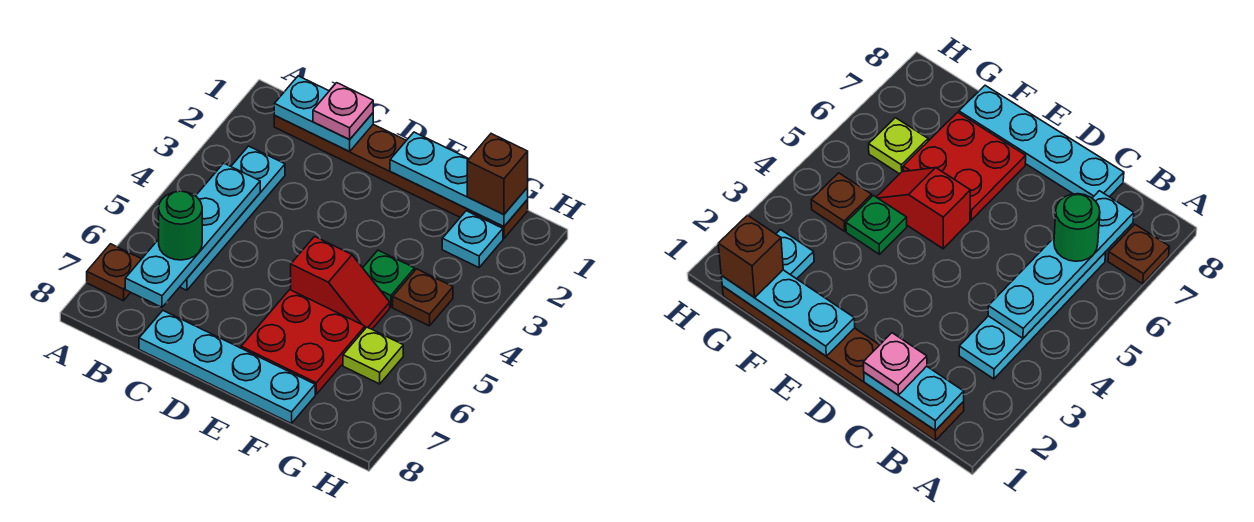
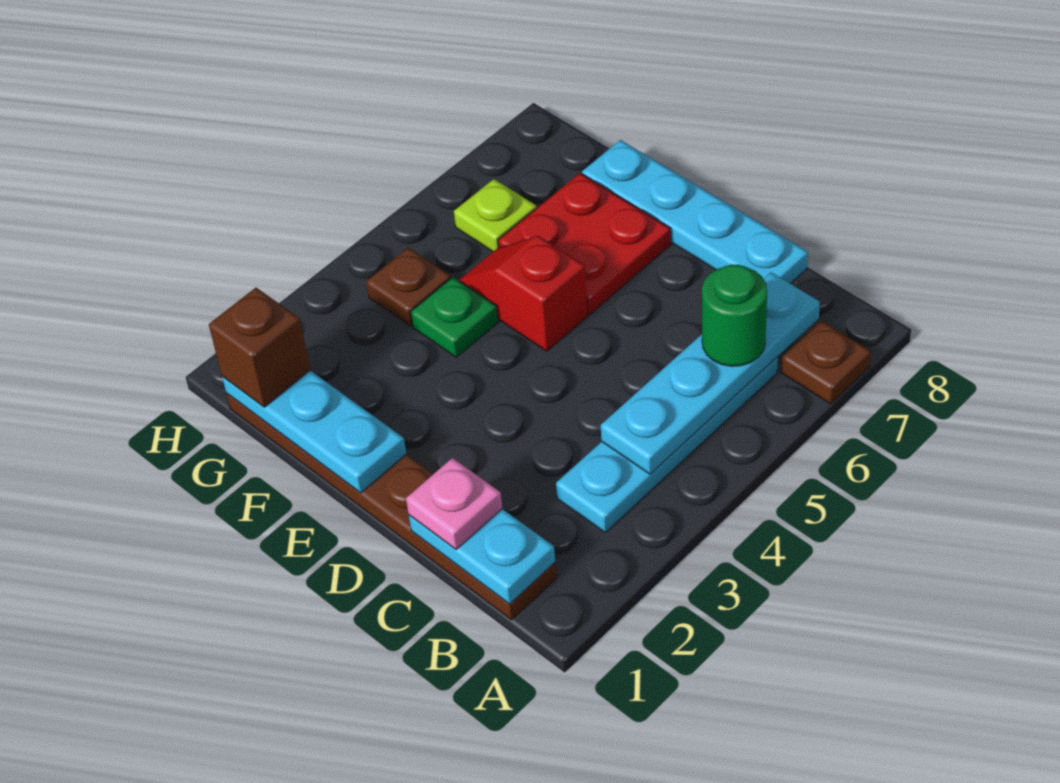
cyan plate G2 level 1 -> none

